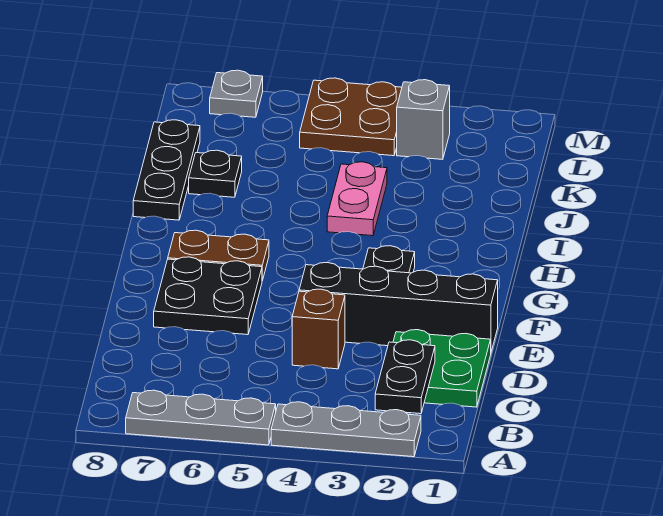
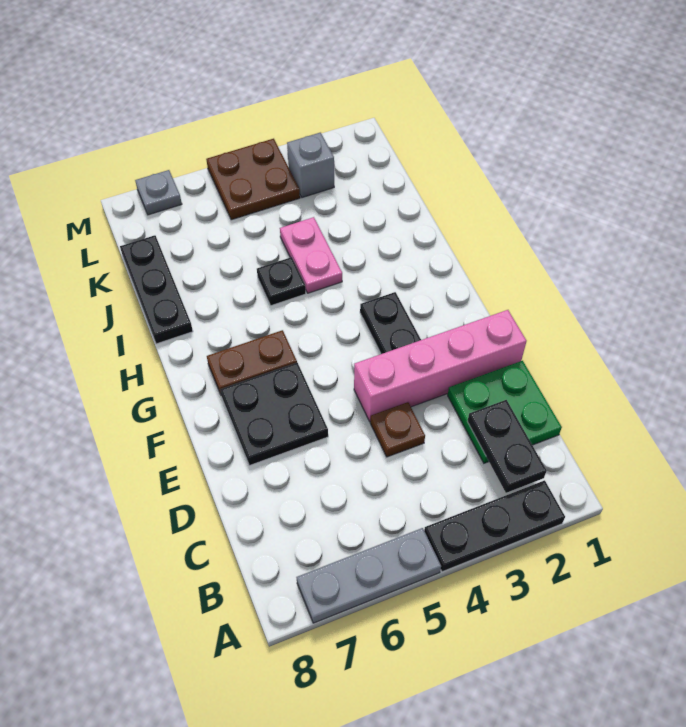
grey plate A2:A4 level 1 -> black plate A2:A4 level 1
brown brick D4 level 1 -> brown plate D4 level 1
black brick E1:E4 level 1 -> pink brick E1:E4 level 1
black plate J7 level 1 -> black plate I5 level 1

